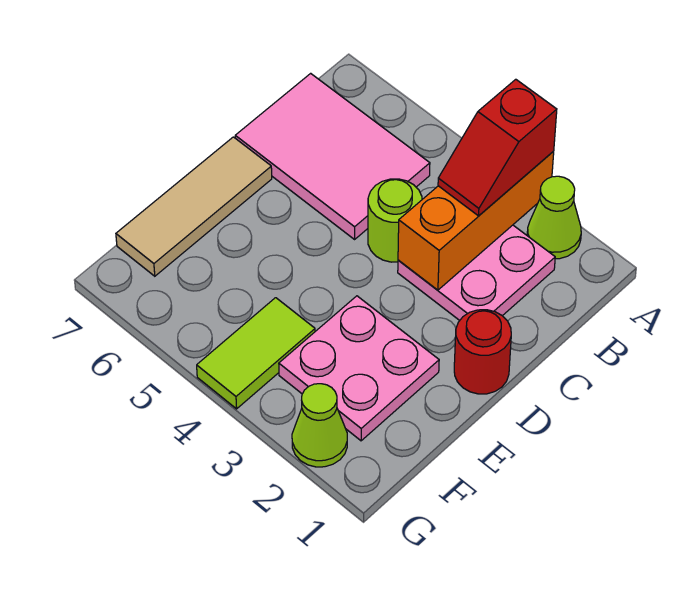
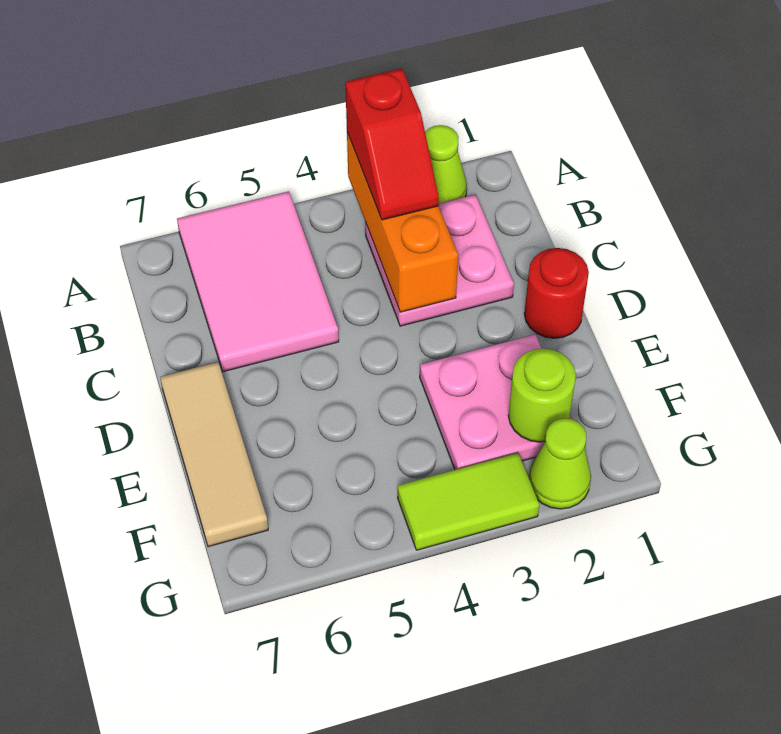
pink tile B5:C7 level 1 -> pink tile A5:C6 level 1
lime round brick C4 level 1 -> lime round brick F2 level 2
lime tile F4:G4 level 1 -> lime tile G3:G4 level 1

